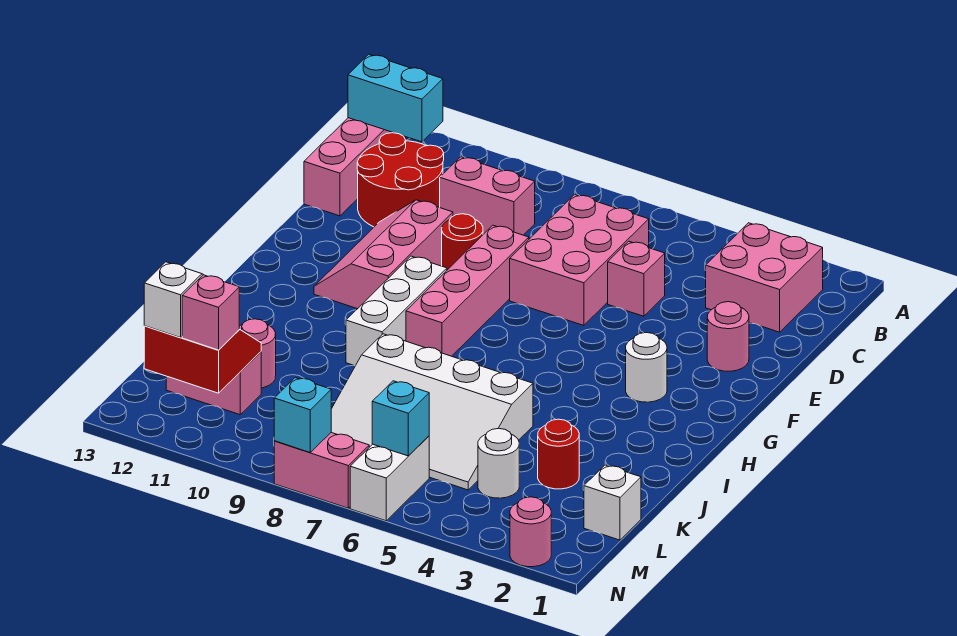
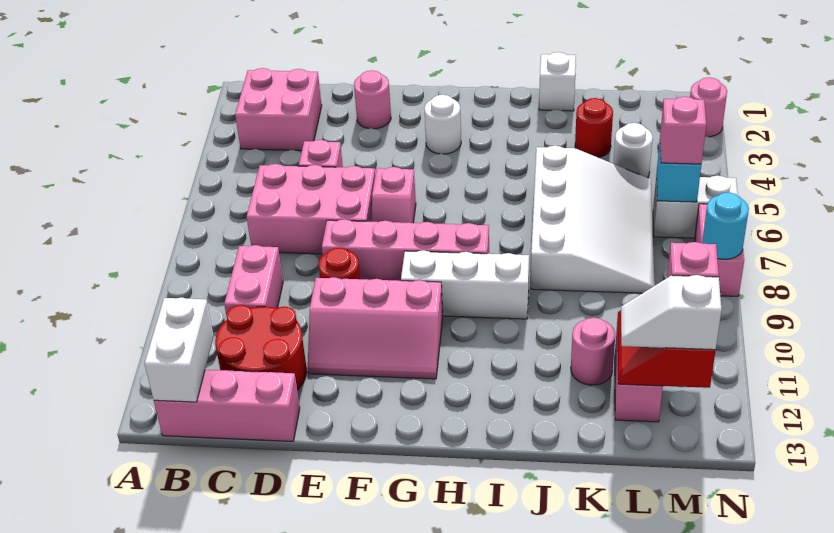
cyan brick B12:B13 level 2 -> white brick B12:B13 level 2
none -> pink slope F6:F7 level 1 top 6
white brick L1 level 1 -> white brick J1 level 1
none -> pink brick M6 level 3
cyan brick N8 level 2 -> cyan round brick N8 level 2

